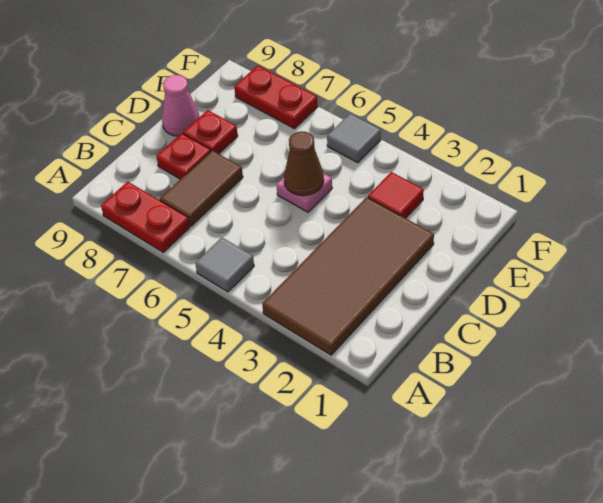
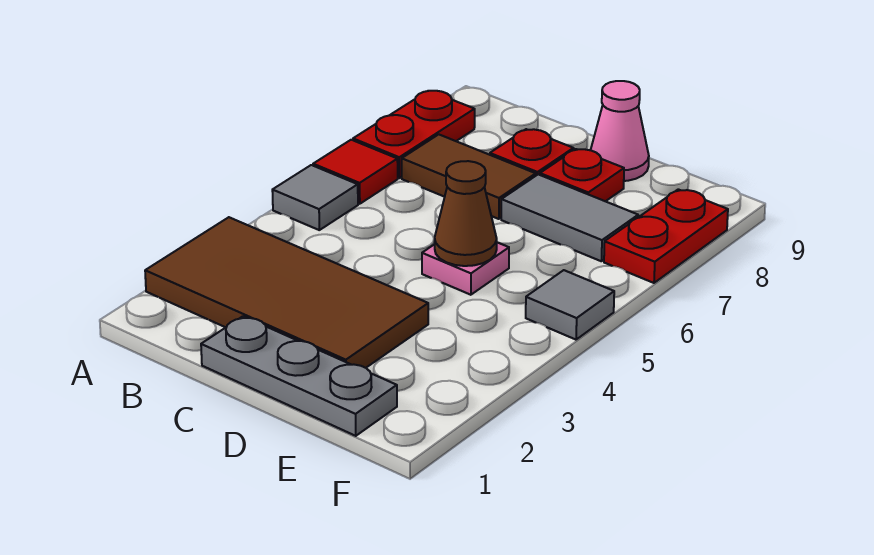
none -> grey plate C1:E1 level 1
none -> grey tile D7:E7 level 1
red tile E3 level 1 -> red tile A6 level 1

